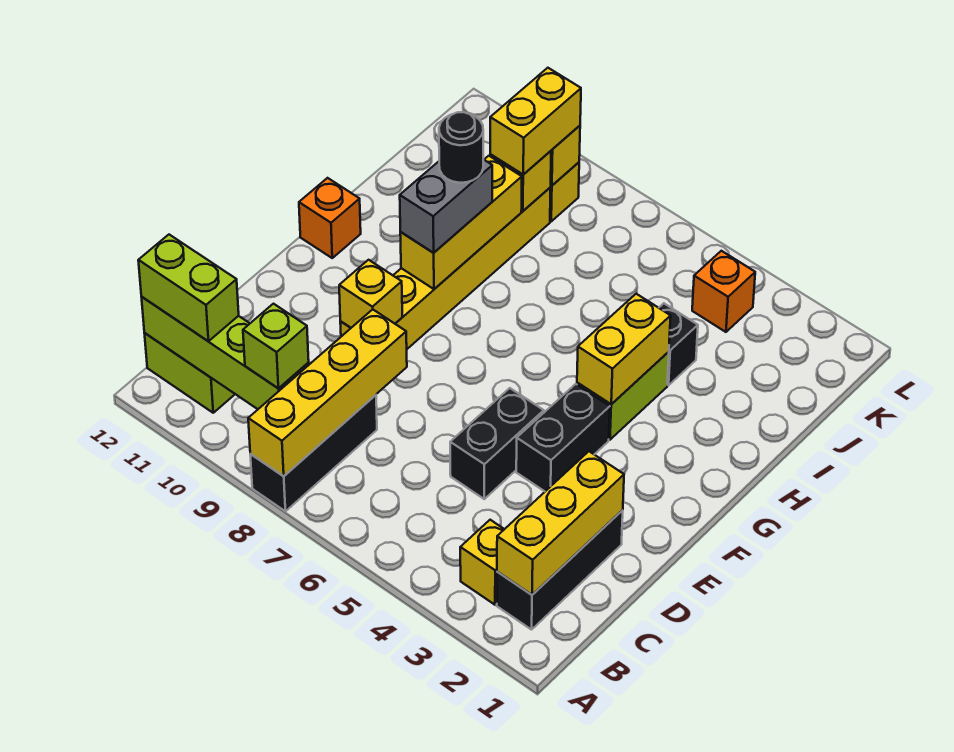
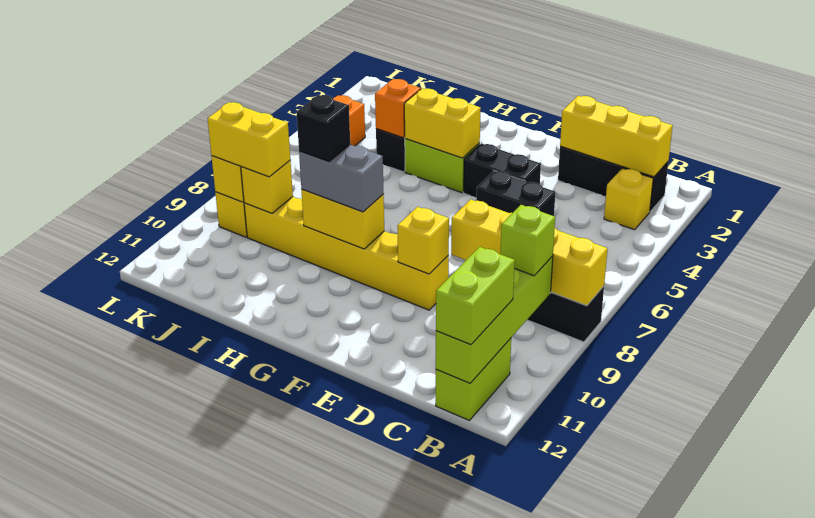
yellow brick G9:I9 level 2 -> yellow brick G9:H9 level 2
orange brick G12 level 1 -> orange brick I4 level 2
black round brick H9 level 4 -> black brick H9 level 4

